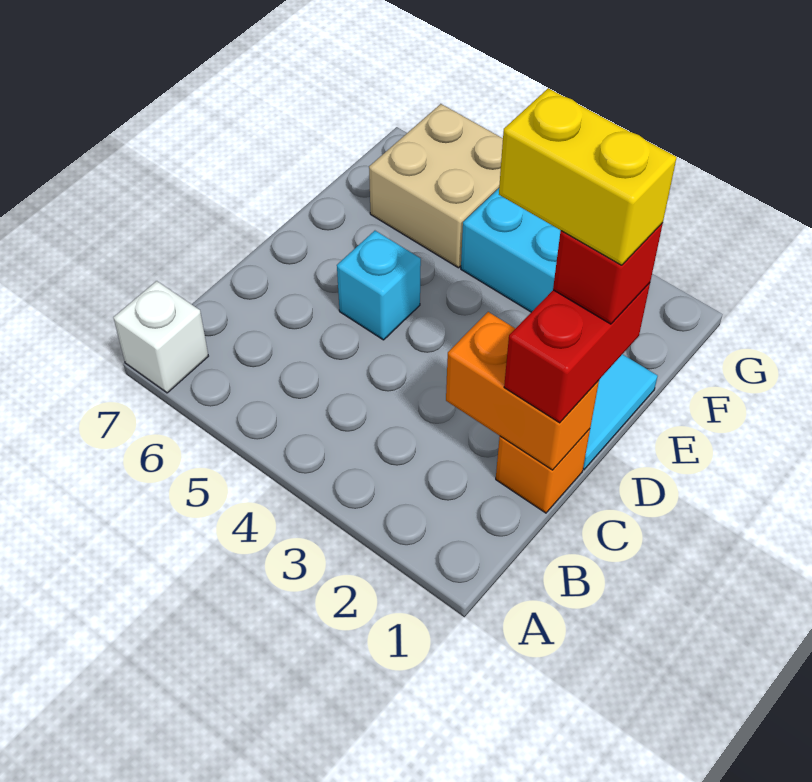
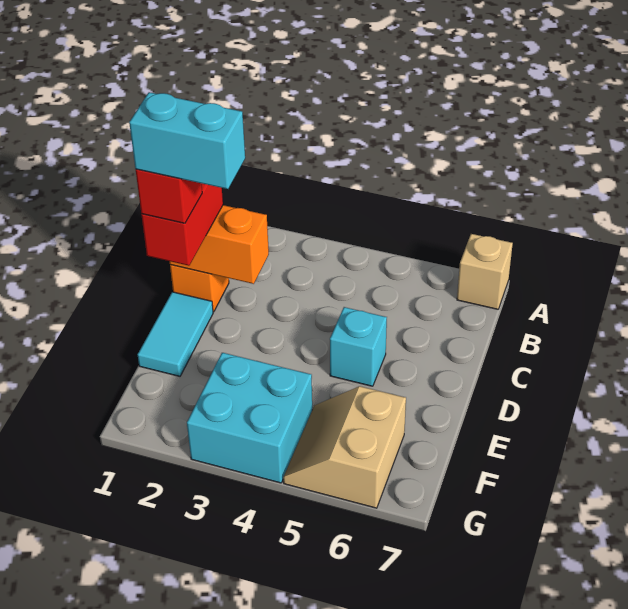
white brick A7 level 1 -> tan brick A7 level 1
yellow brick D1:D2 level 5 -> cyan brick D1:D2 level 5
tan brick F5:G6 level 1 -> tan slope F5:G6 level 1 top 6

